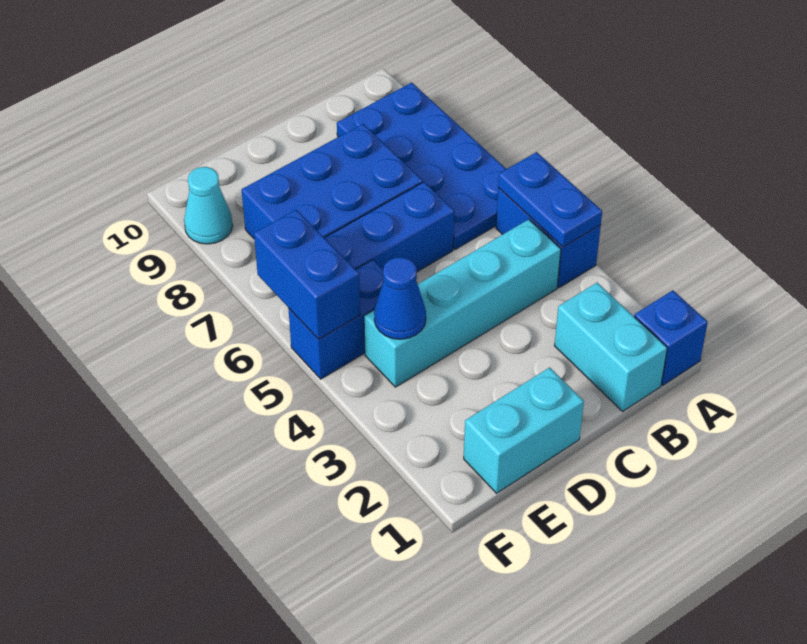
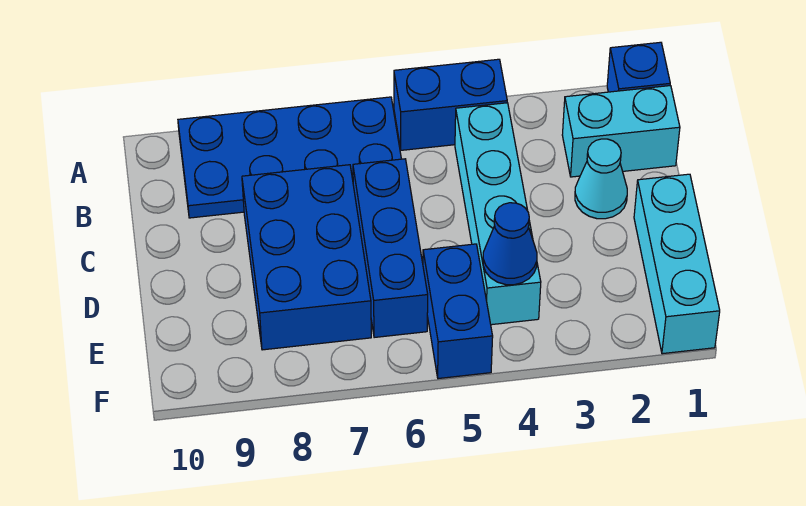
blue plate A4:A5 level 2 -> none
cyan brick D1:E1 level 1 -> cyan brick D1:F1 level 1
blue brick F5:F6 level 2 -> none
cyan cone F9 level 1 -> cyan cone C2 level 1

